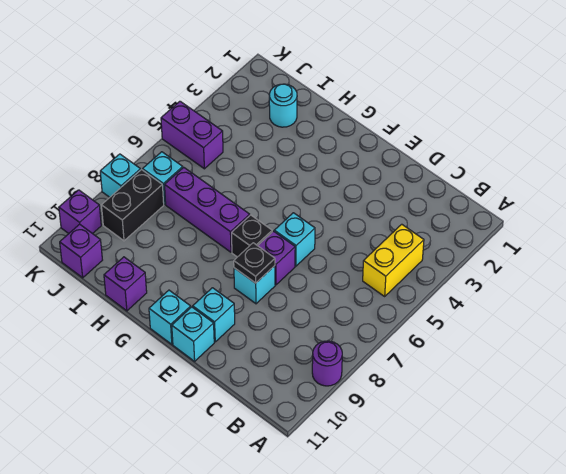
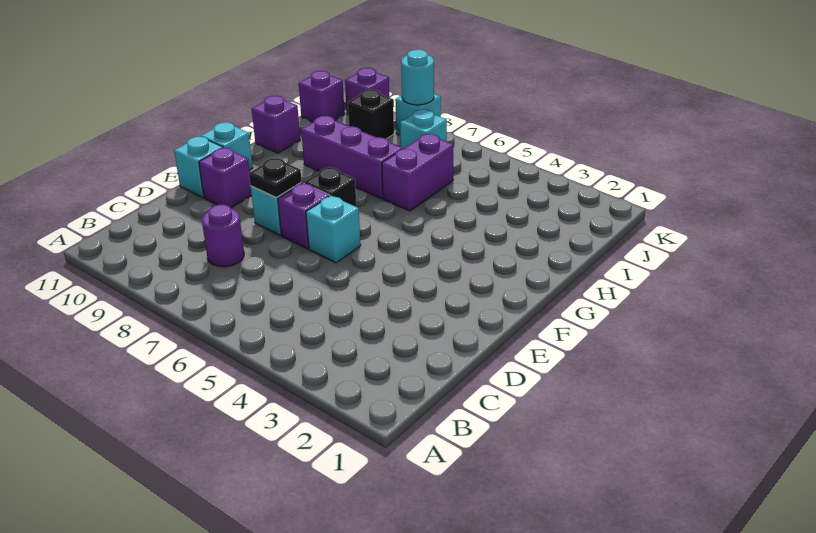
purple round brick A9 level 1 -> purple round brick C8 level 1
yellow brick B4:B5 level 1 -> none
cyan brick E10 level 1 -> purple brick E10 level 1
purple brick G7:I7 level 1 -> purple brick H7:H9 level 1
cyan round brick I2 level 1 -> cyan round brick K8 level 2
purple brick J5:K5 level 1 -> purple brick H6:I6 level 1
black brick J8:J9 level 1 -> black brick J9 level 1

